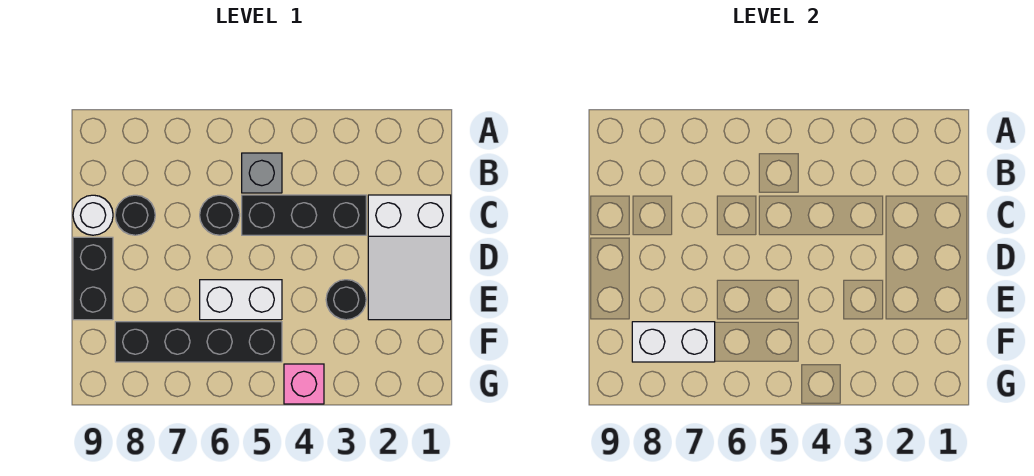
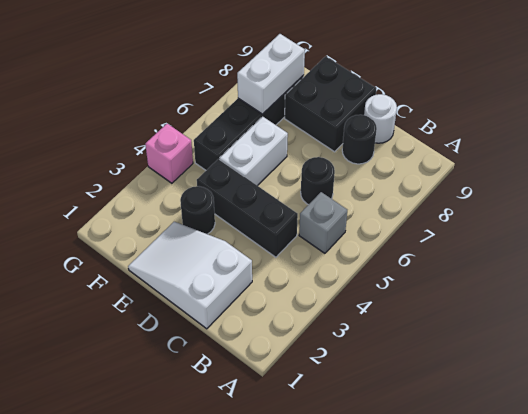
black brick C3:C5 level 1 -> black brick C4:E4 level 1
black brick D9:E9 level 1 -> black brick D8:E9 level 1

